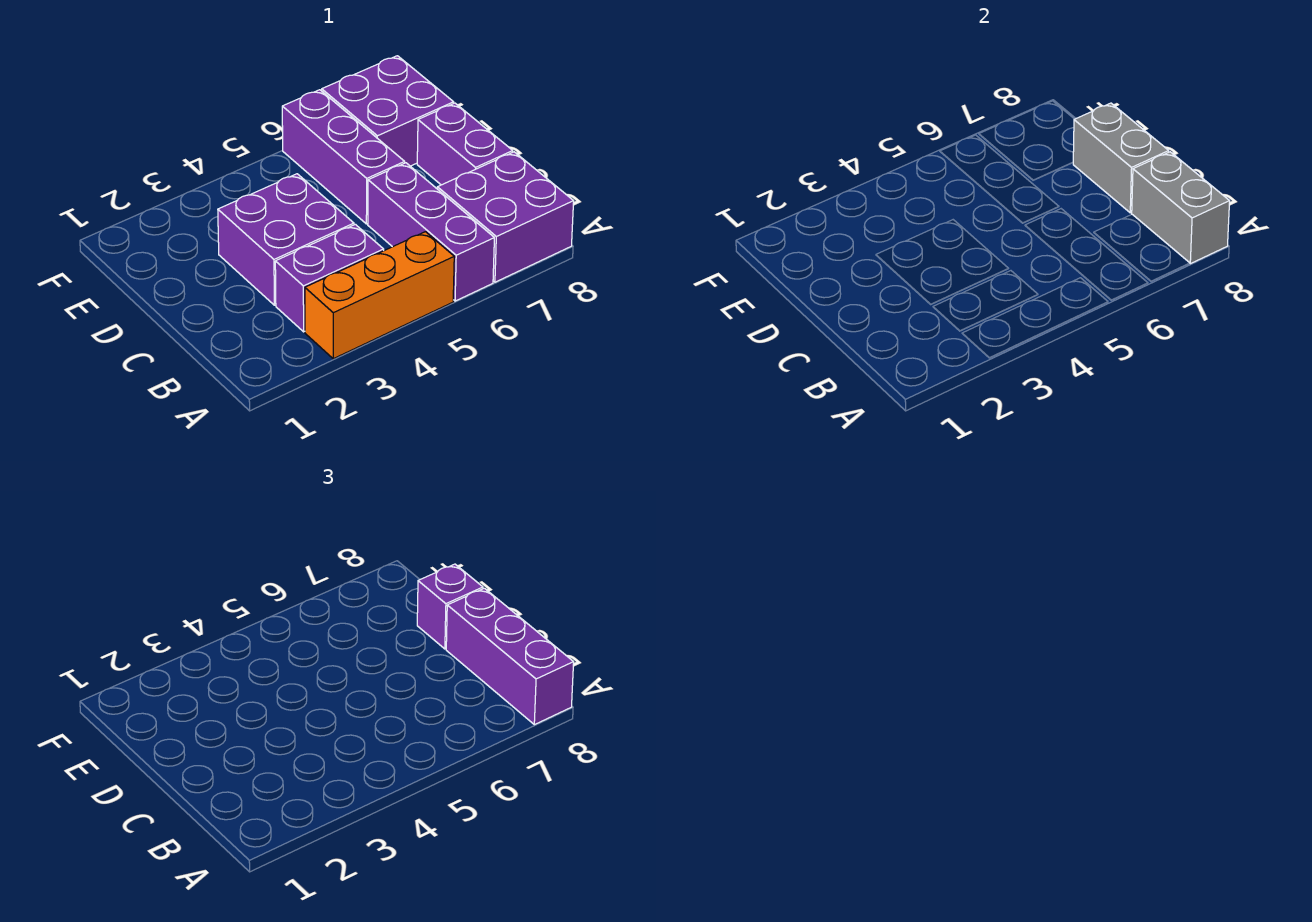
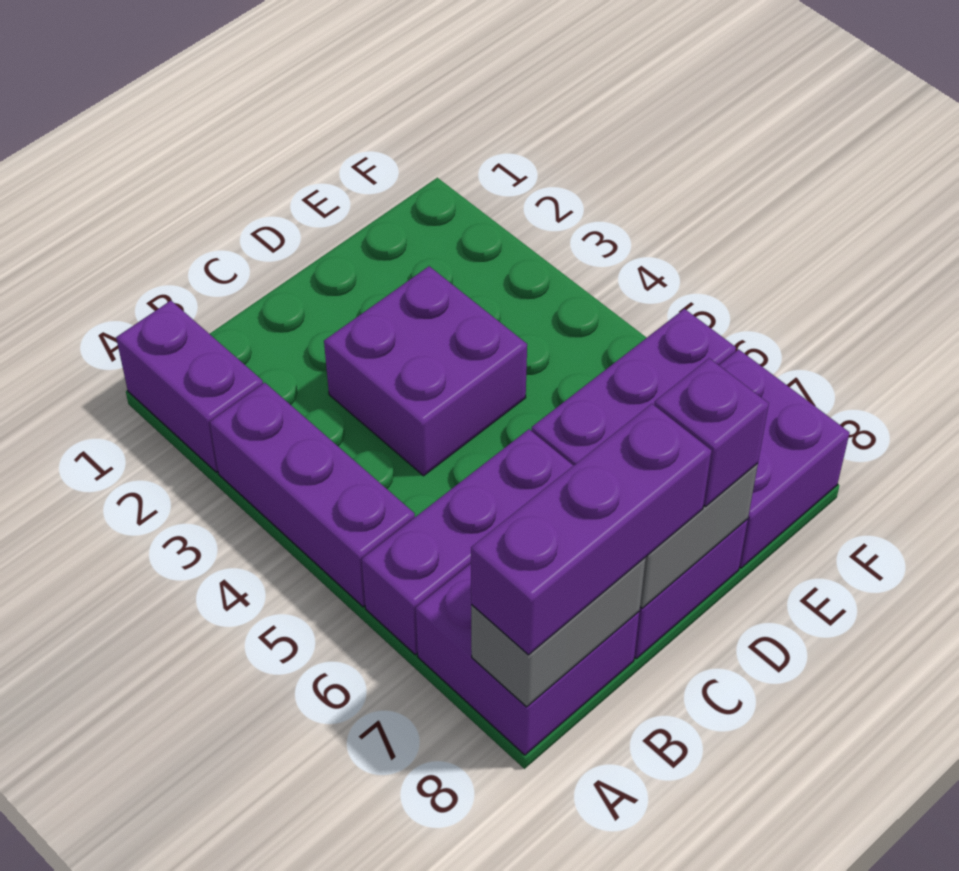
orange brick A3:A5 level 1 -> purple brick A3:A5 level 1
purple brick B3:B4 level 1 -> purple brick A1:A2 level 1

